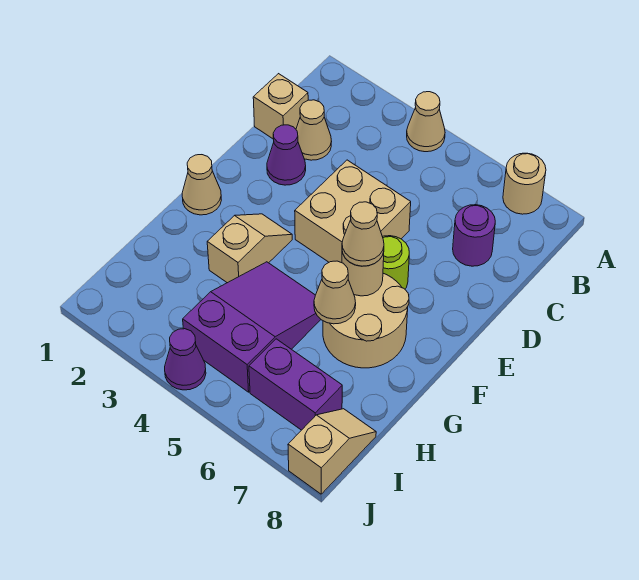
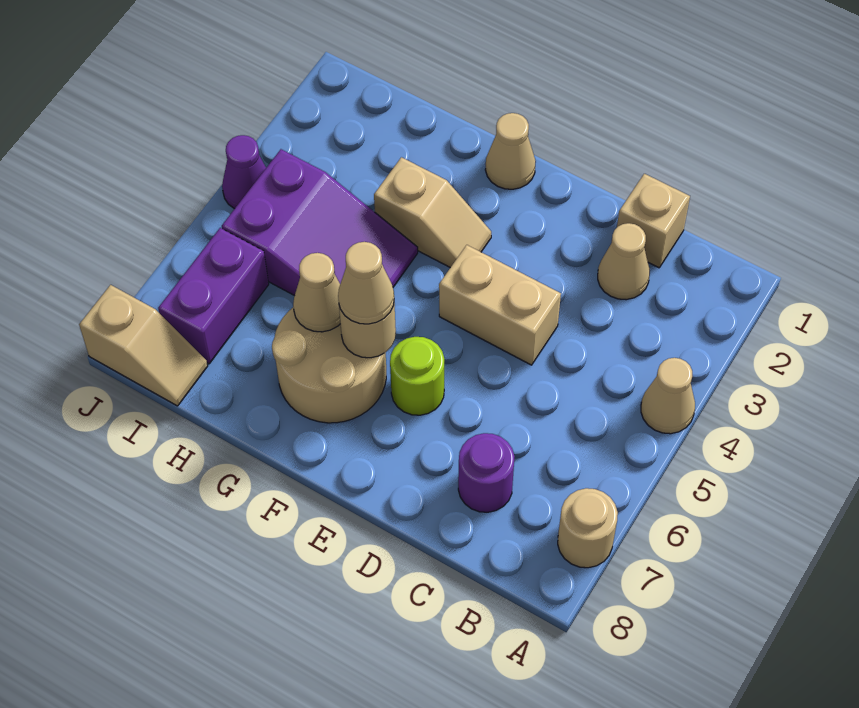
purple cone D2 level 1 -> none
tan brick D4:E5 level 1 -> tan brick D4:E4 level 1

